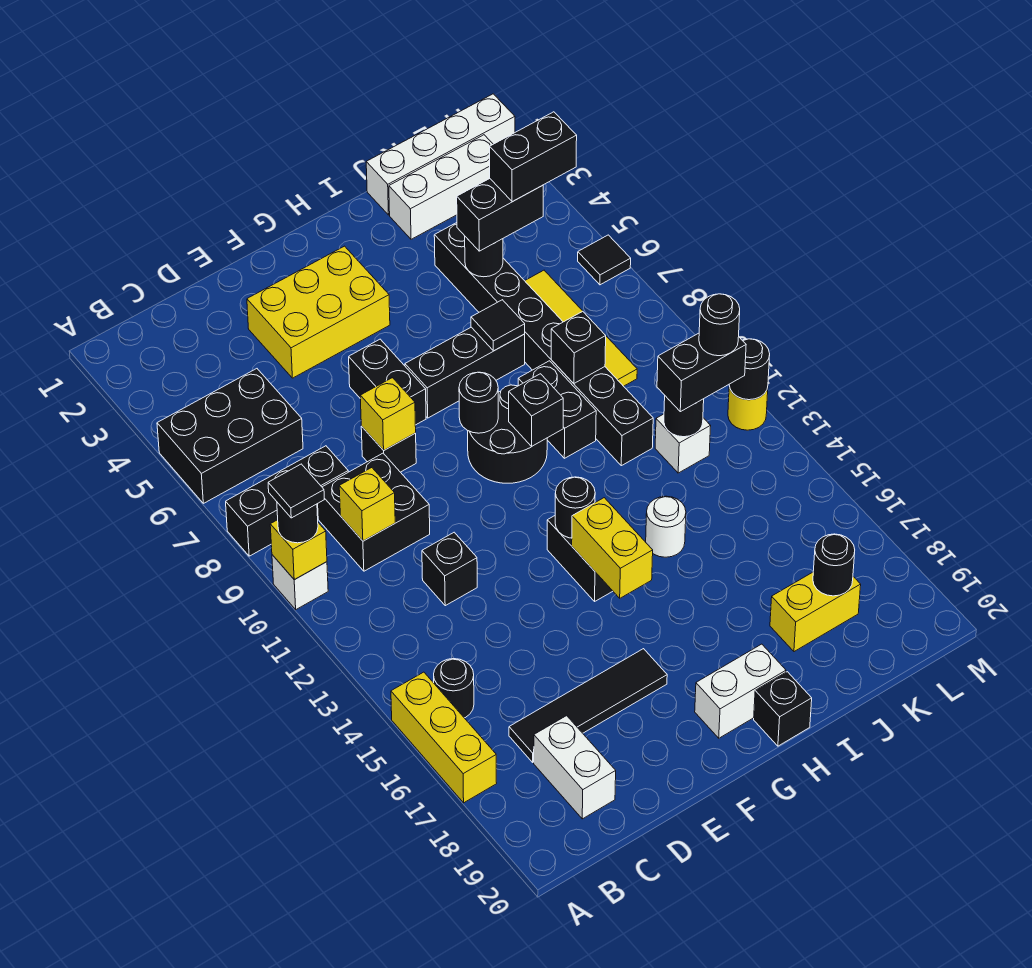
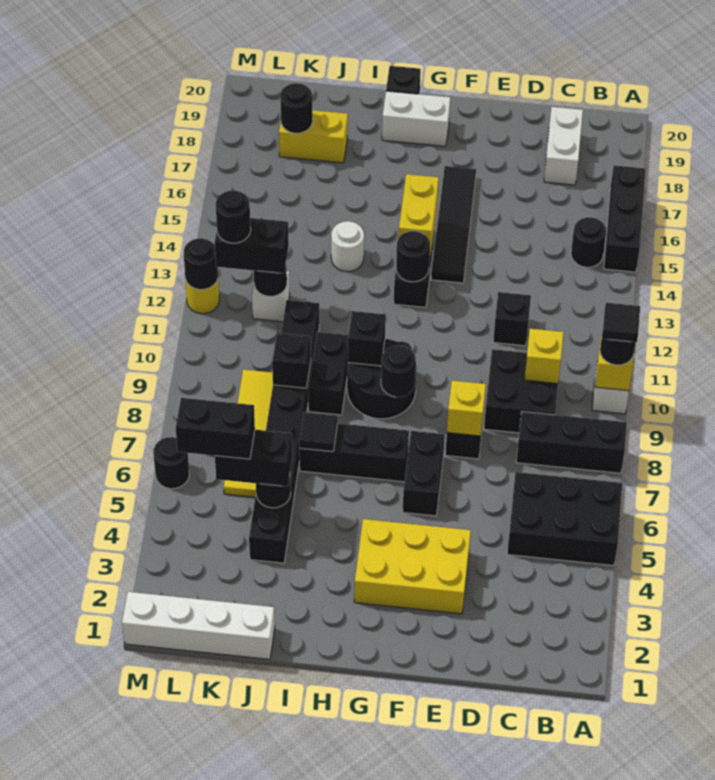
yellow brick A15:A17 level 1 -> black brick A15:A17 level 1
black tile C17:F17 level 1 -> black tile F14:F17 level 1
white brick J2:L2 level 1 -> none
black tile M6 level 1 -> black round brick M6 level 1

